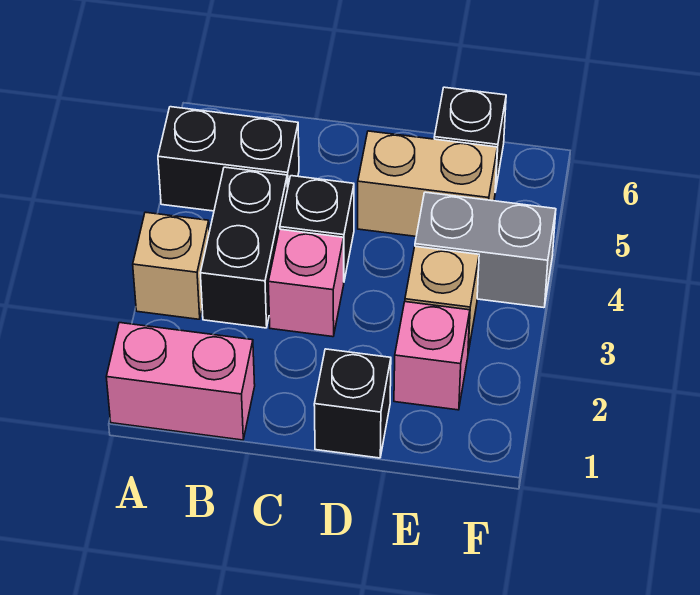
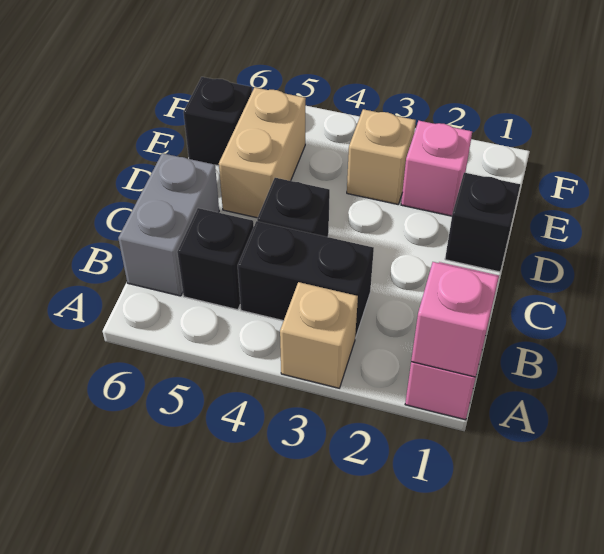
black brick A5:B5 level 1 -> black brick B5 level 1
pink brick C3 level 1 -> pink brick A1 level 2
grey brick E4:F4 level 1 -> grey brick B6:C6 level 1

